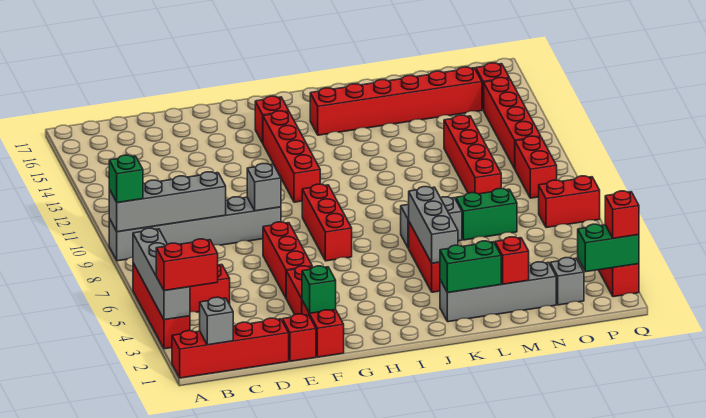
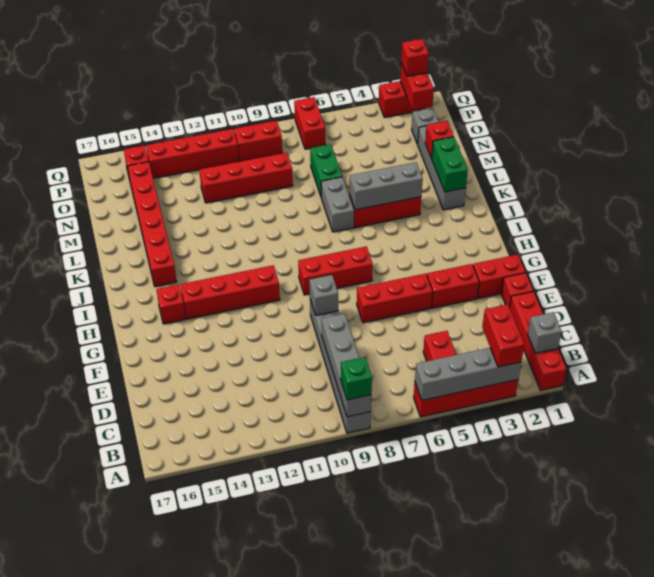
green brick F2 level 2 -> none
green brick P2:Q2 level 2 -> red brick P2:Q2 level 2

